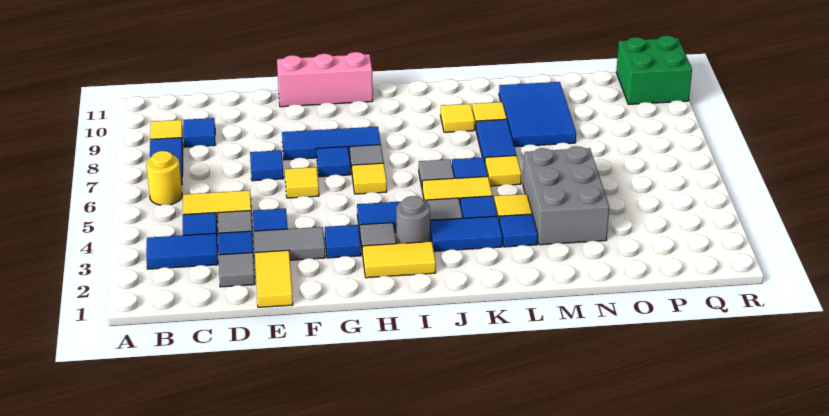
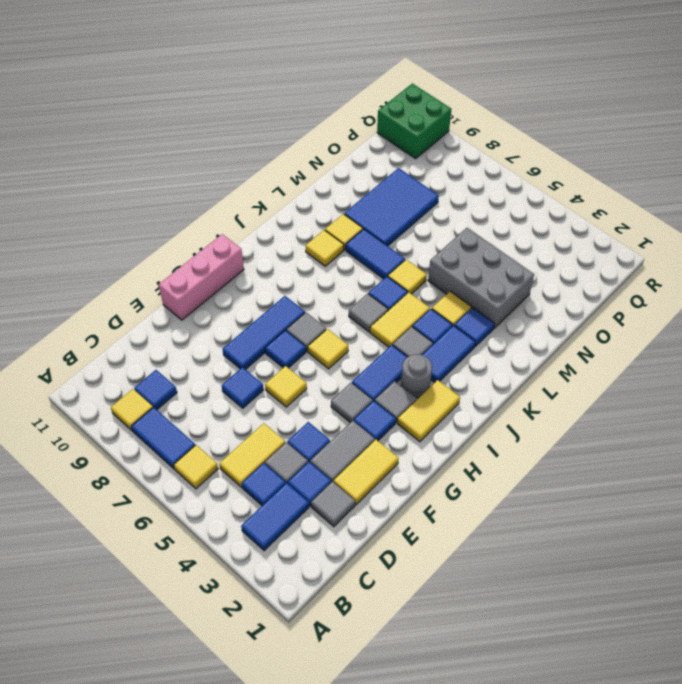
yellow round brick B6 level 1 -> yellow tile B6 level 1
yellow tile E1:E2 level 1 -> yellow tile E2:F2 level 1
none -> grey tile G4 level 1
blue tile M8:N10 level 1 -> blue tile M8:O9 level 1

